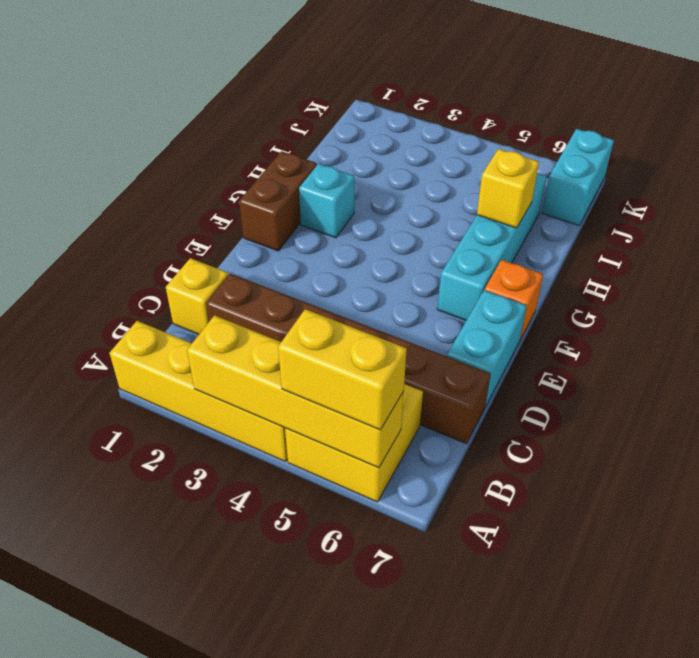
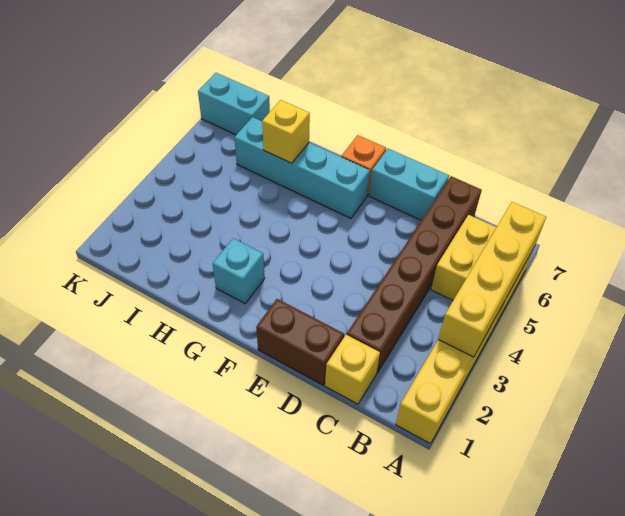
yellow brick A5:A6 level 3 -> none
brown brick F1:G1 level 1 -> brown brick D1:E1 level 1

